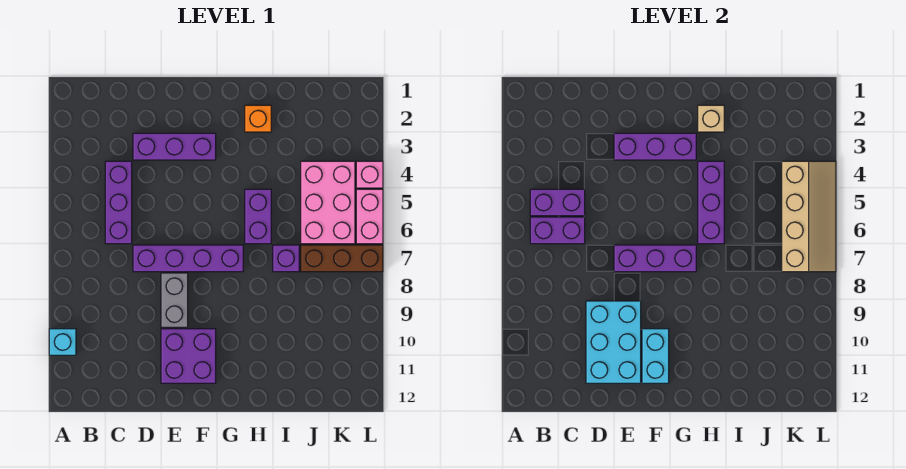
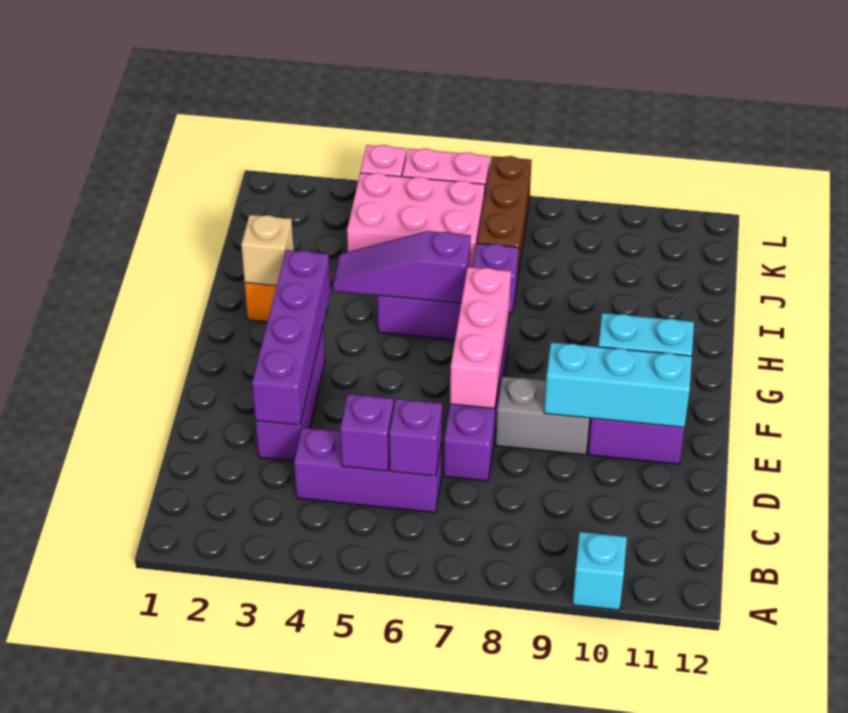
purple brick B5:C5 level 2 -> purple brick C5 level 2
purple brick B6:C6 level 2 -> purple brick C6 level 2
cyan brick D9:E11 level 2 -> cyan brick E9:E11 level 2
purple brick E3:G3 level 2 -> purple brick D3:G3 level 2
purple brick E7:G7 level 2 -> pink brick E7:G7 level 2
purple brick H4:H6 level 2 -> purple slope H4:H6 level 2 top 6
tan slope K4:L7 level 2 top K -> none

